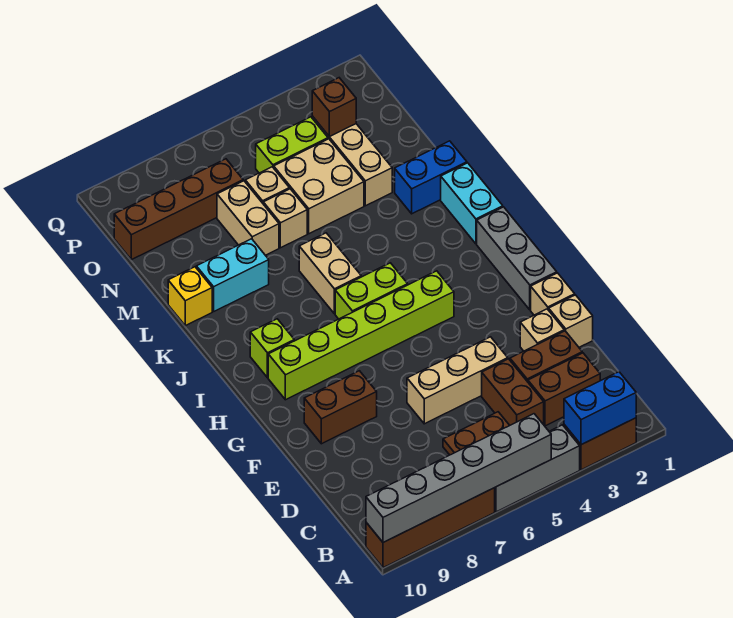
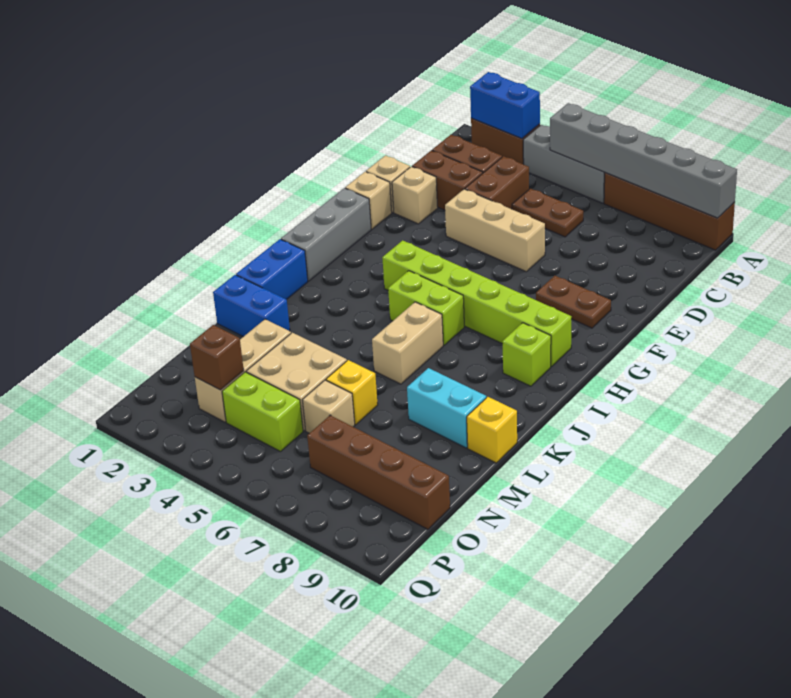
brown brick F8:F9 level 1 -> brown plate F8:F9 level 1
cyan brick J1:K1 level 1 -> blue brick J1:K1 level 1
tan brick M6 level 1 -> yellow brick M6 level 1
tan brick M7:N7 level 1 -> none

